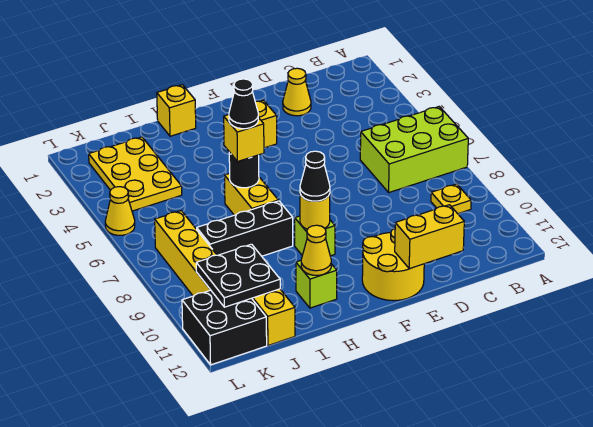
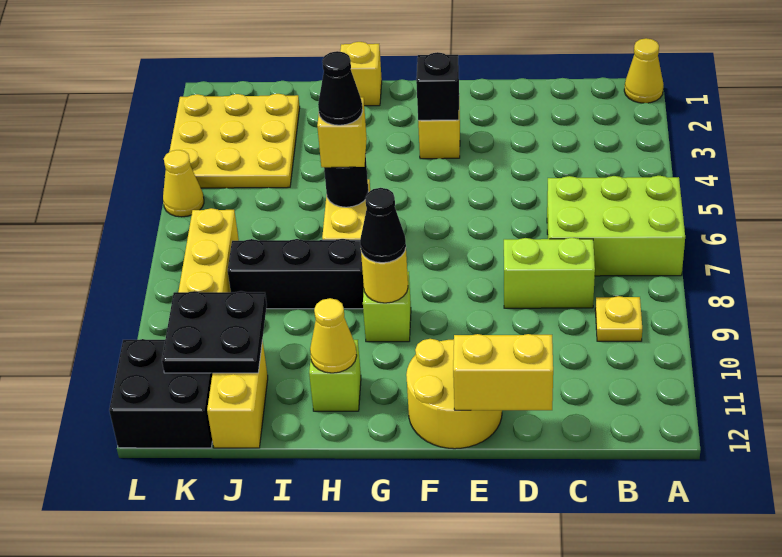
none -> lime brick C8:D8 level 1
yellow cone D2 level 1 -> yellow cone A1 level 1
none -> black brick F3 level 2
yellow plate J2:K4 level 1 -> yellow plate J2:L4 level 1

